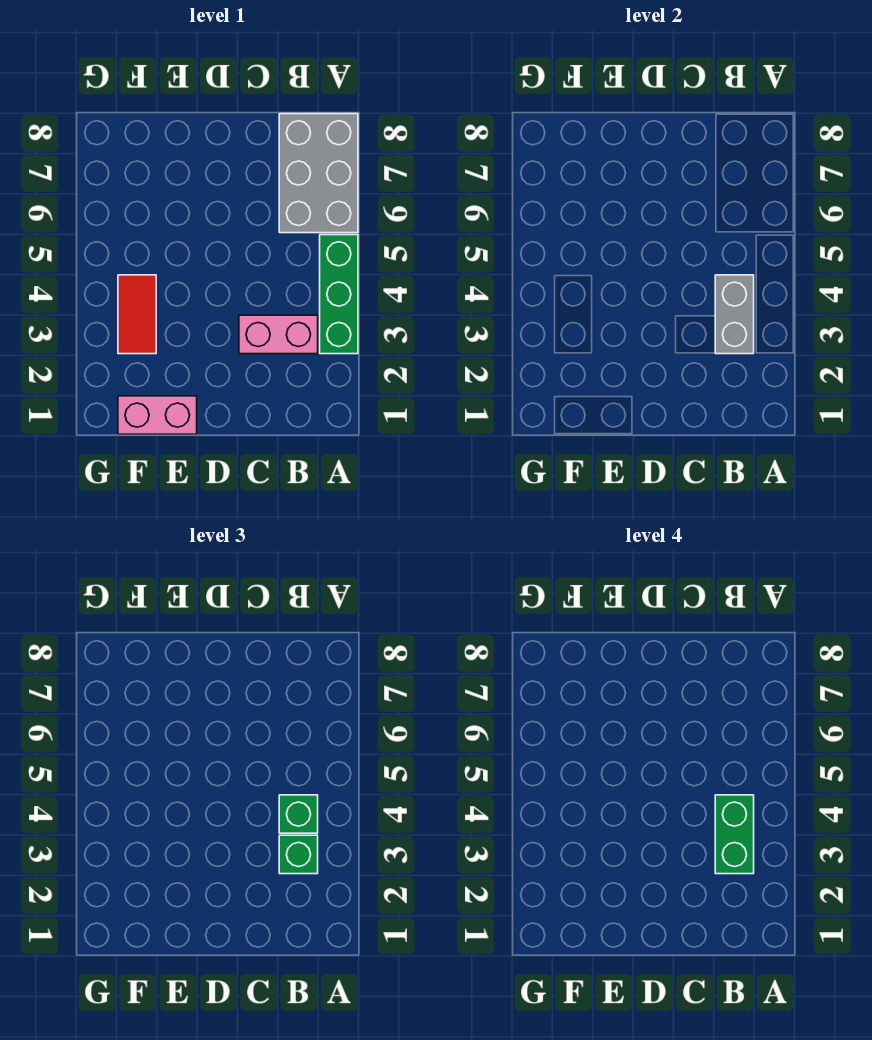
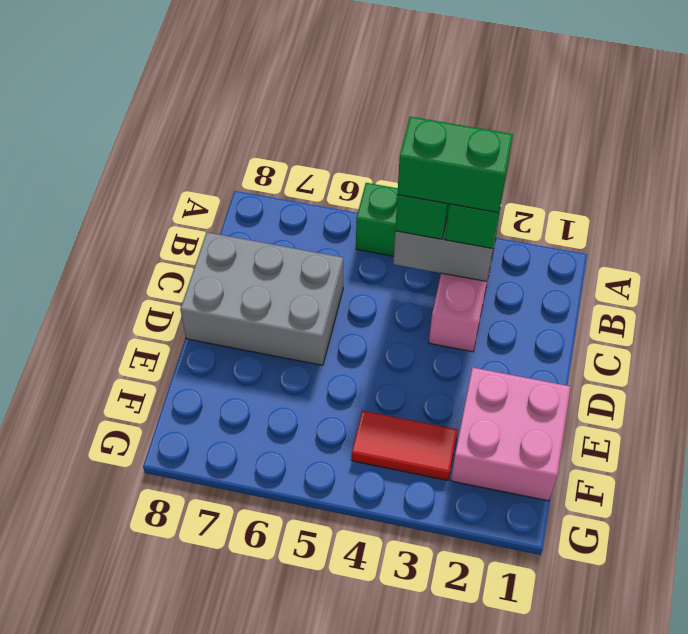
grey brick A6:B8 level 1 -> grey brick C6:D8 level 1
pink brick E1:F1 level 1 -> pink brick E1:F2 level 1

